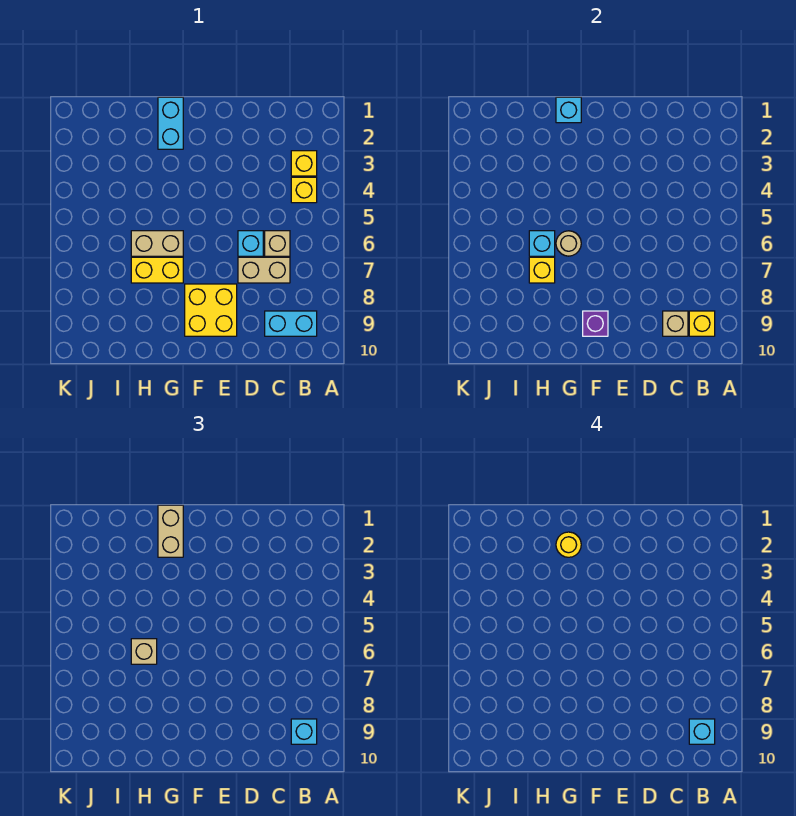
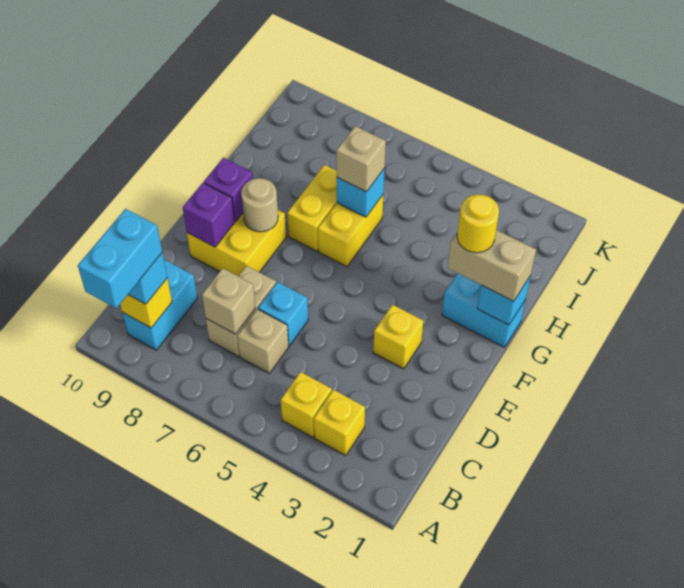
cyan brick B9 level 4 -> cyan brick A9:B9 level 4
tan brick C9 level 2 -> tan brick C7 level 2
none -> purple brick E9 level 2
tan brick G6:H6 level 1 -> yellow brick G6:H6 level 1
tan round brick G6 level 2 -> tan round brick F8 level 2
yellow brick H7 level 2 -> yellow brick E3 level 1

